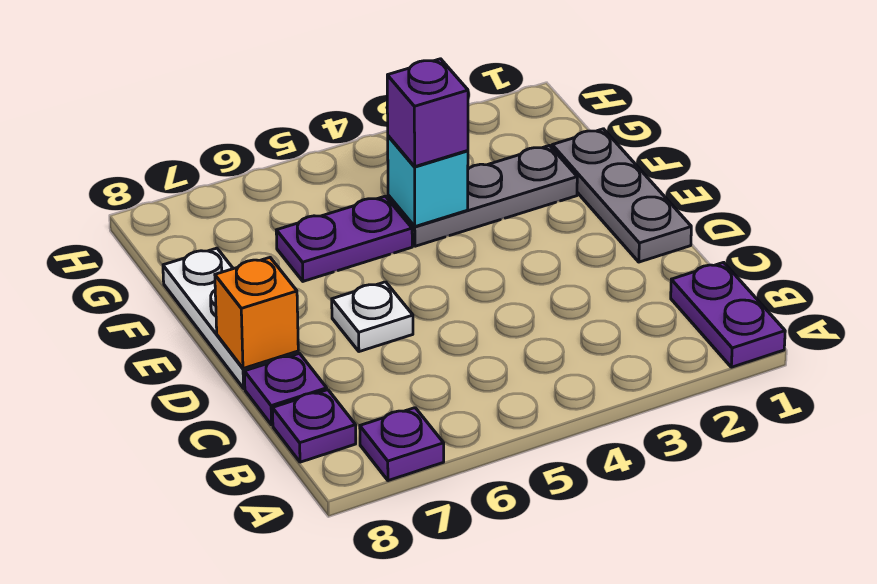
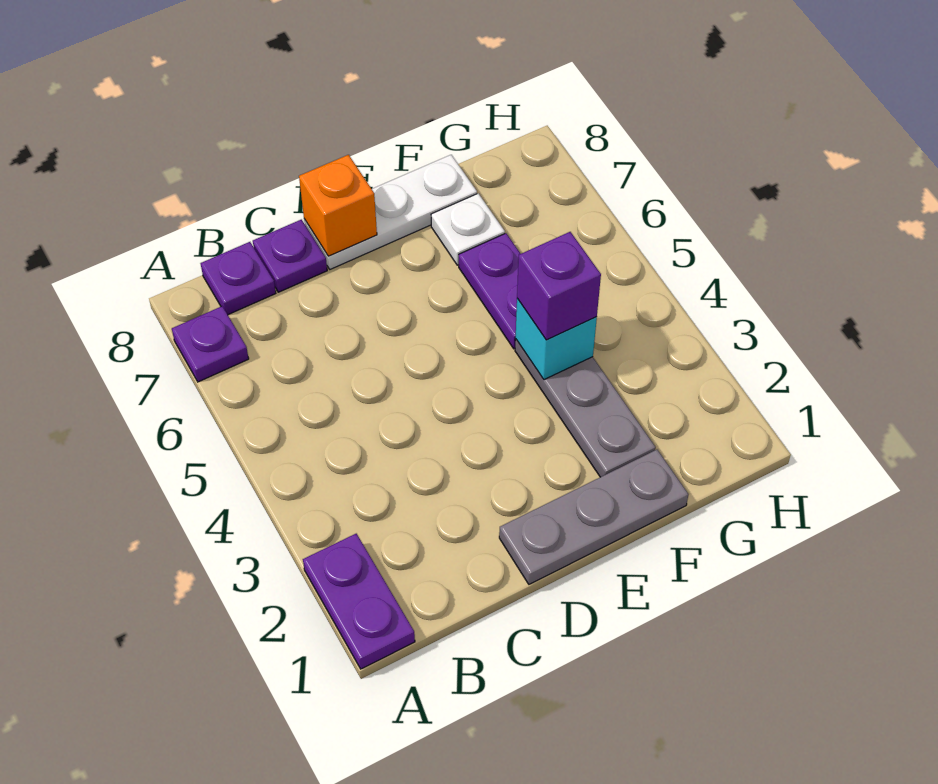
purple plate A1:B1 level 1 -> purple plate A1:A2 level 1
white plate D6 level 1 -> white plate F7 level 1

